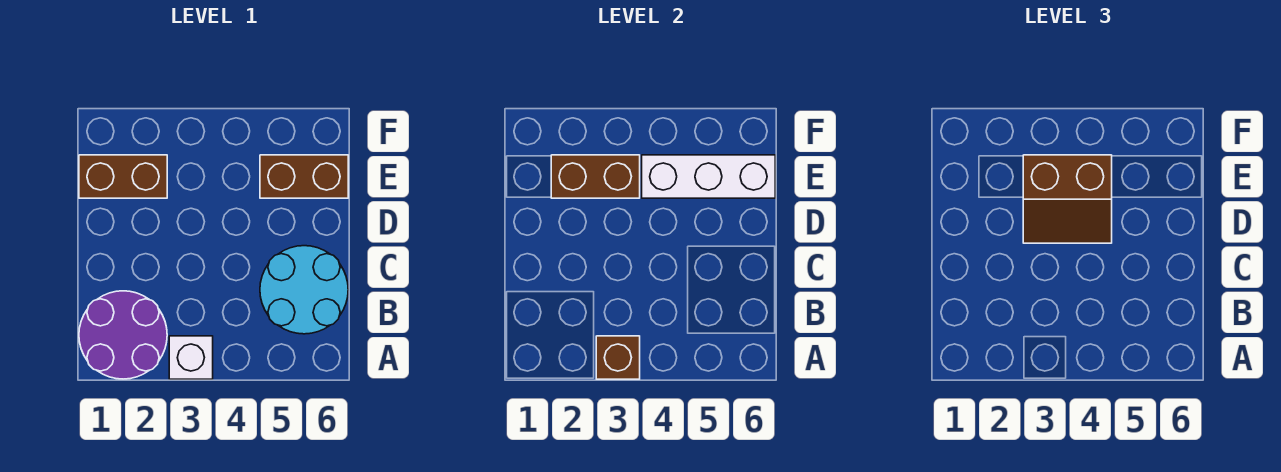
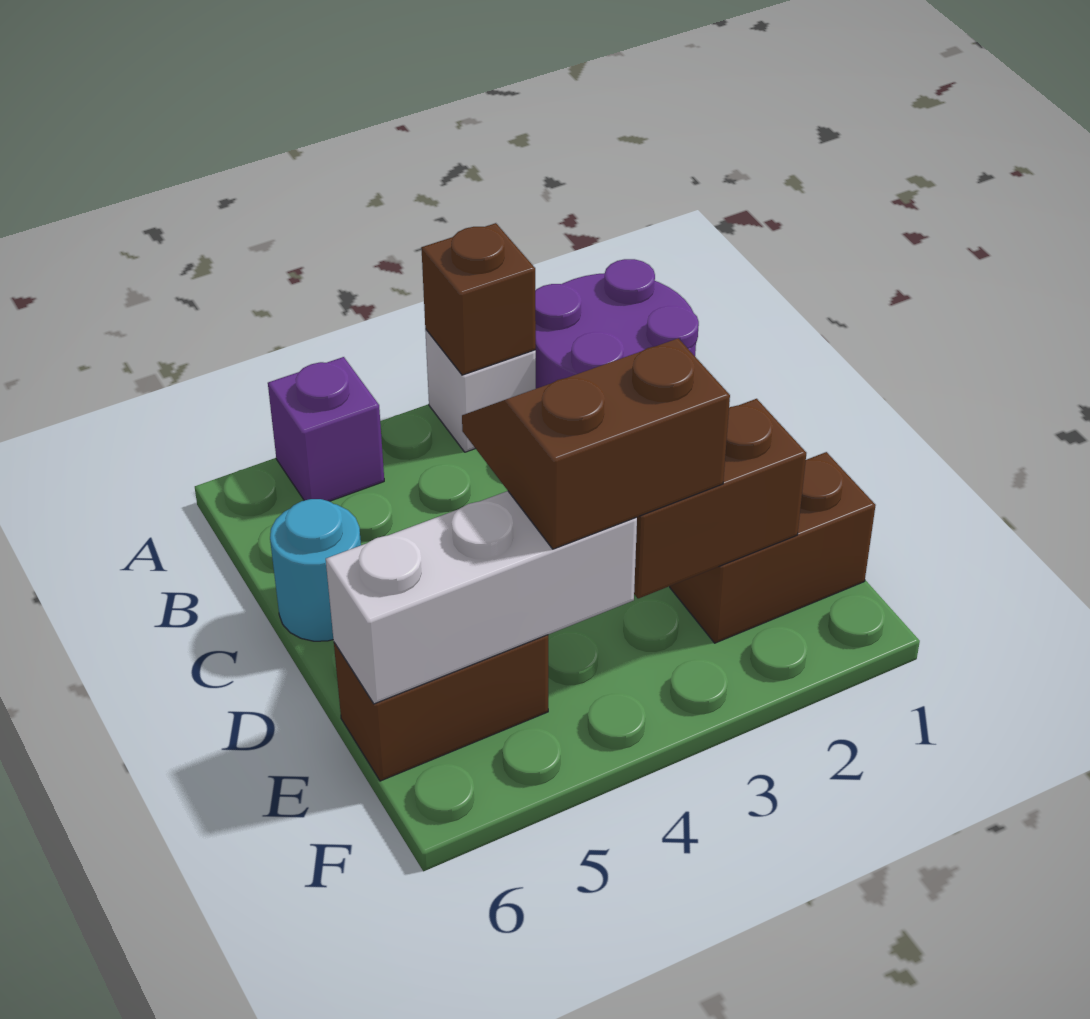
none -> purple brick A5 level 1
cyan round brick B5:C6 level 1 -> cyan round brick C6 level 1

